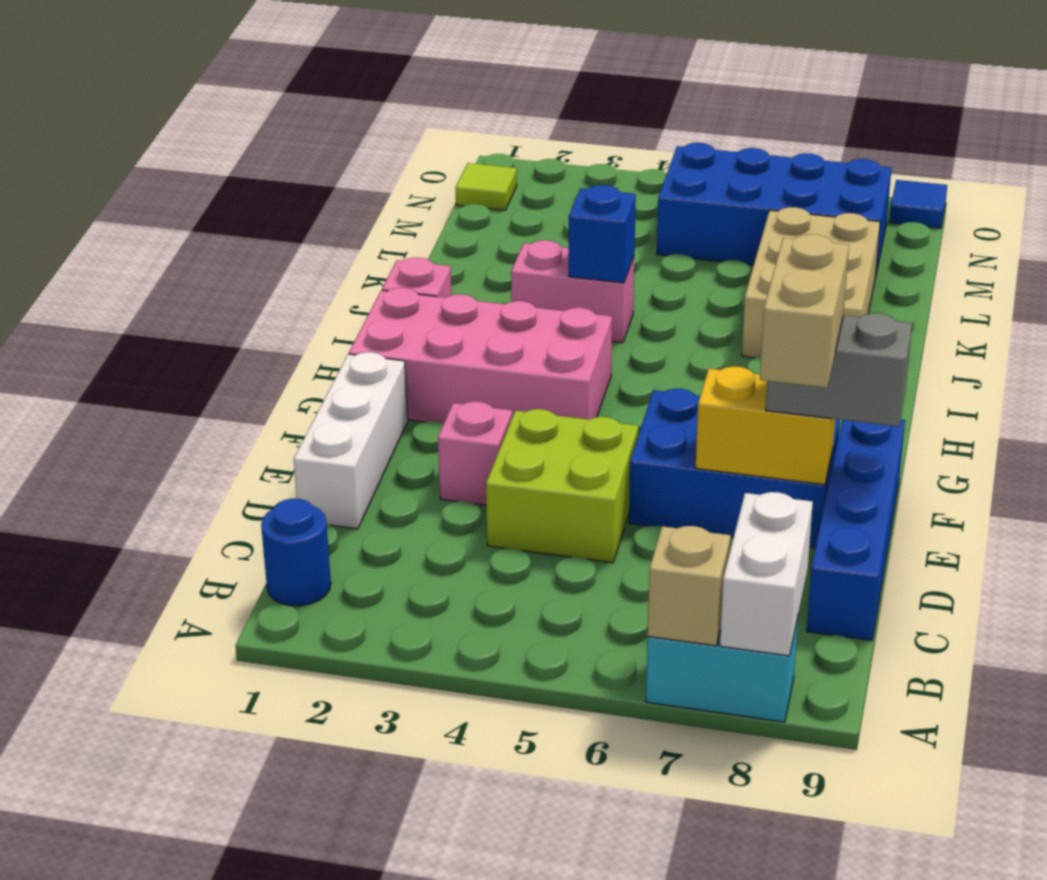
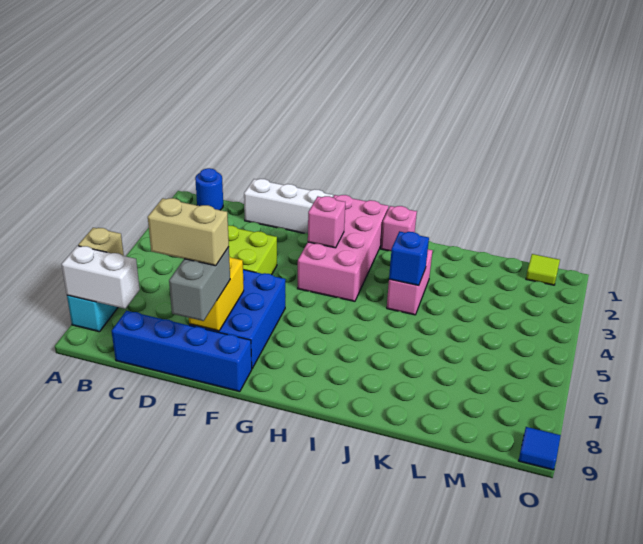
pink brick E3 level 1 -> pink brick G3 level 2
tan brick J7:L8 level 1 -> none
blue brick M5:N8 level 1 -> none

